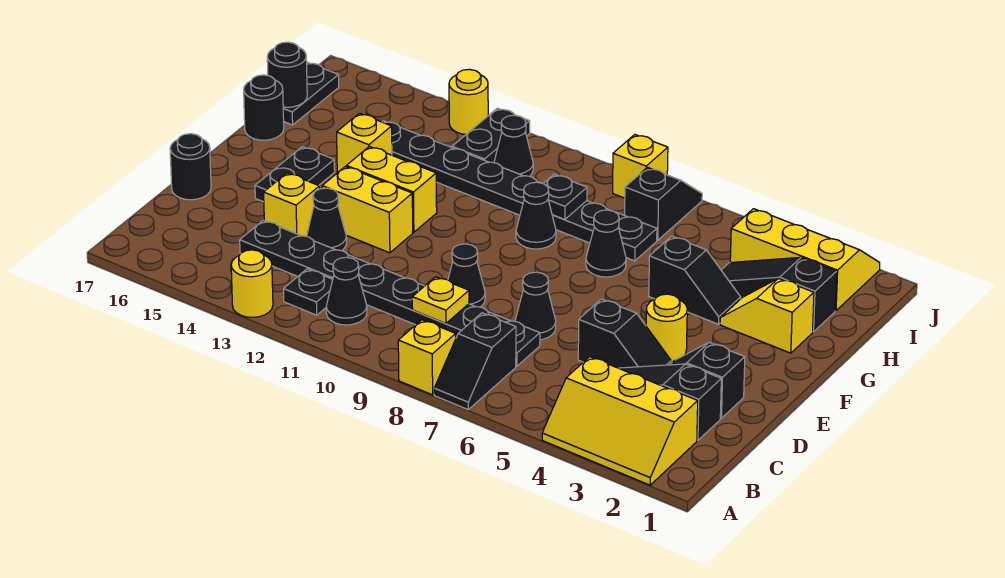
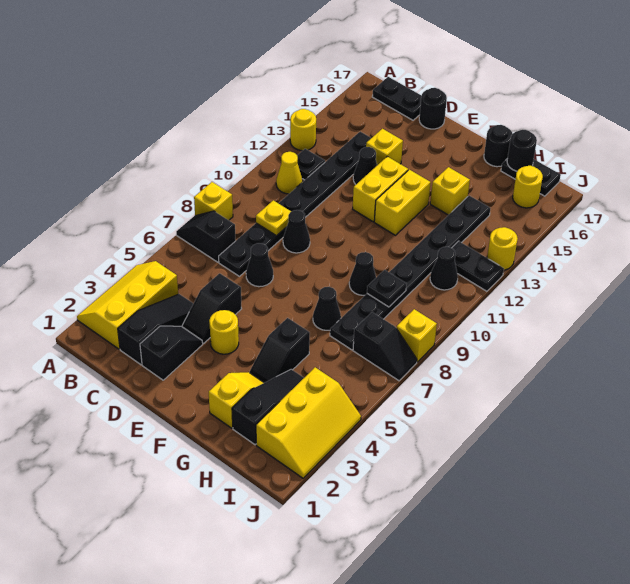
black cone B11 level 1 -> yellow cone B11 level 1
black plate E15:F15 level 1 -> black plate B17:C17 level 1
none -> yellow round brick I16 level 1

